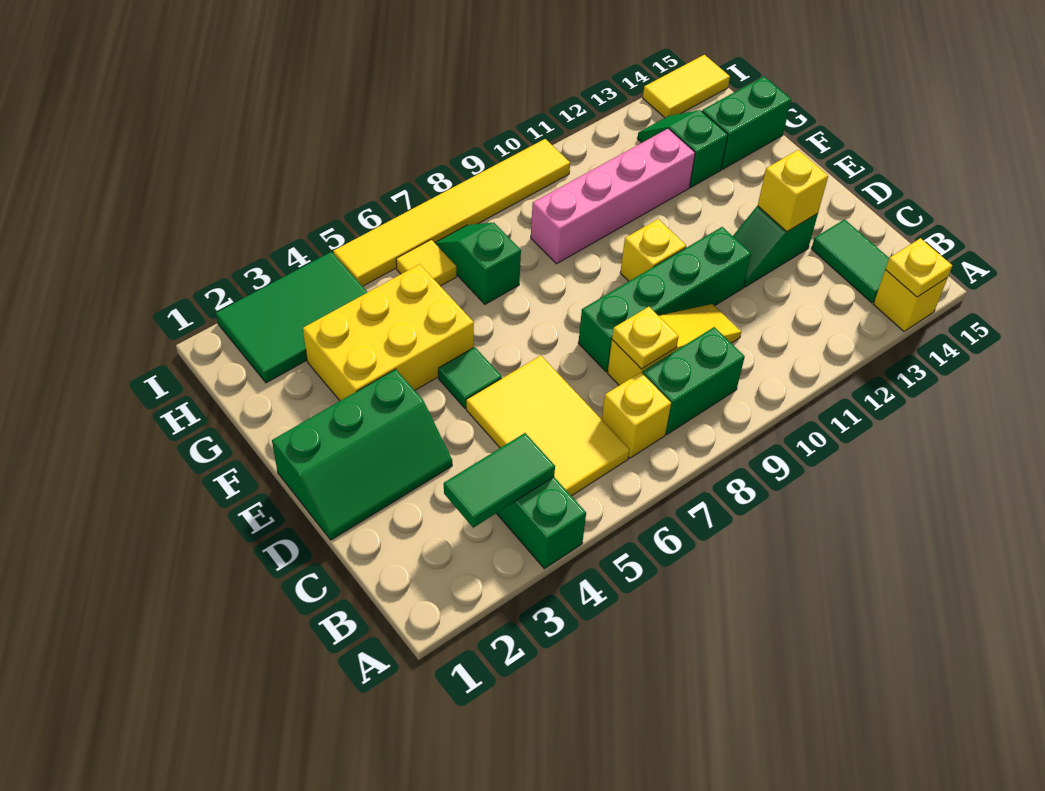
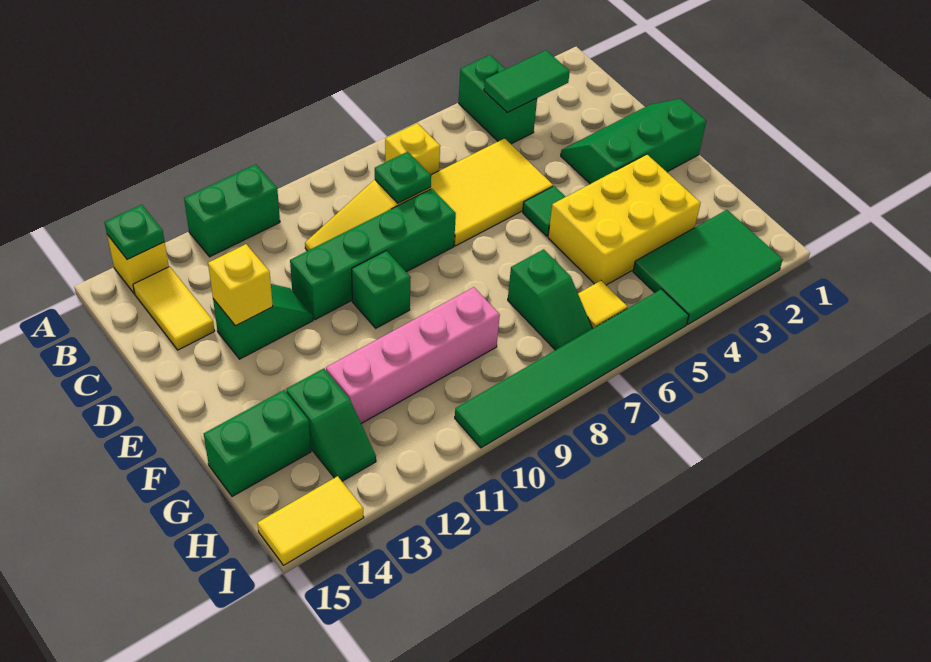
yellow plate A14 level 2 -> green plate A14 level 2
yellow tile B5:D6 level 1 -> yellow tile C5:D7 level 1
green brick B8:B9 level 1 -> green brick A11:A12 level 1
green tile B14:C14 level 1 -> yellow tile B14:C14 level 1
yellow plate C8 level 2 -> green plate C8 level 2
yellow brick E10 level 1 -> green brick E10 level 1
yellow tile I5:I10 level 1 -> green tile I5:I10 level 1

